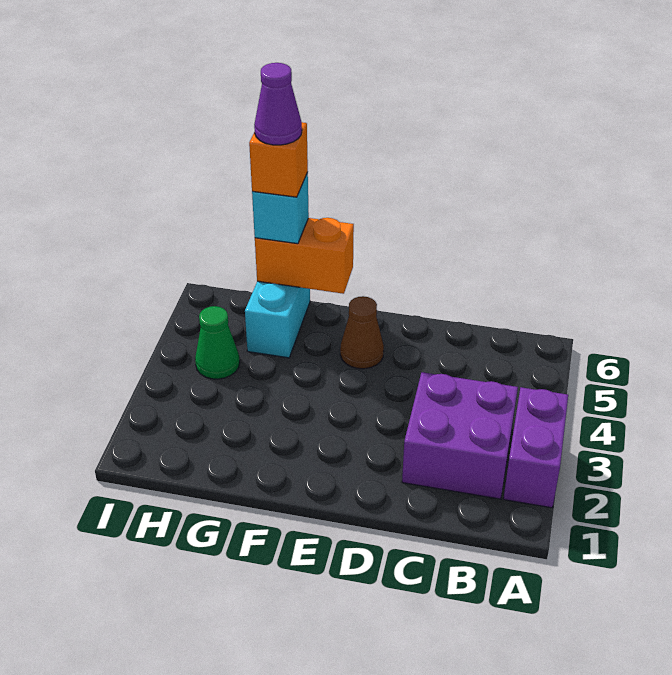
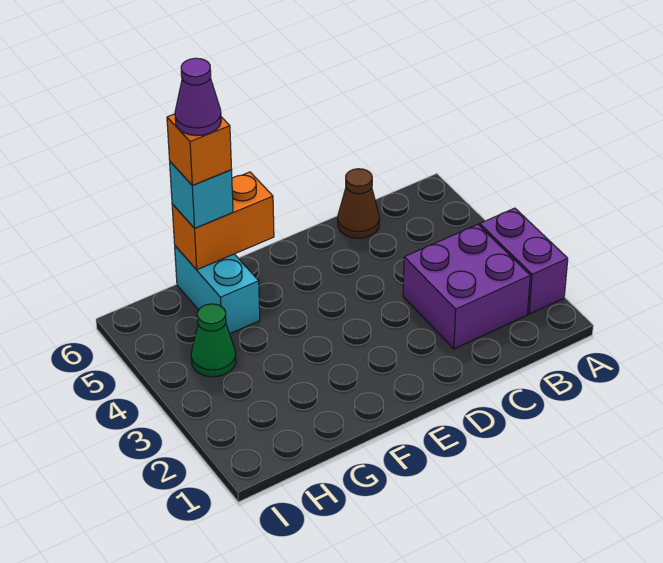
brown cone E5 level 1 -> brown cone C6 level 1

